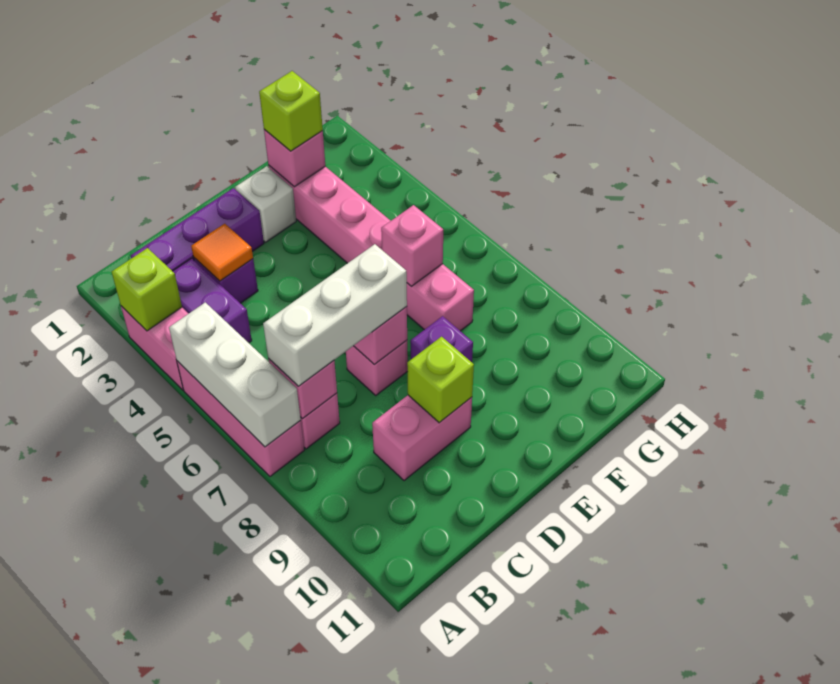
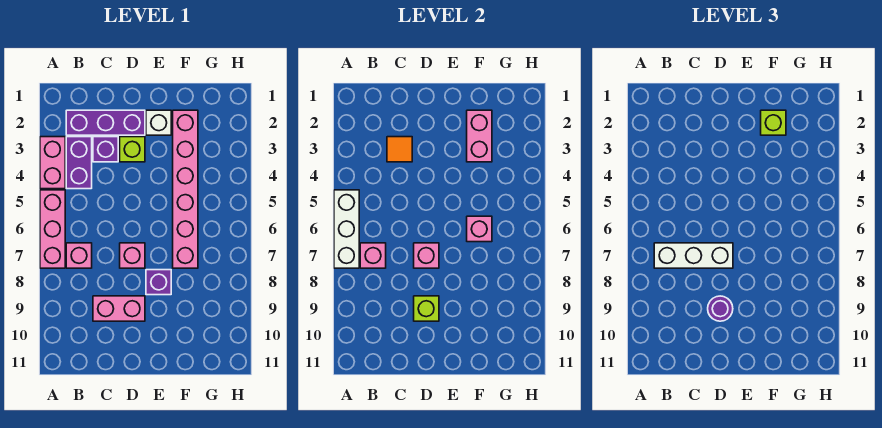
lime brick A3 level 2 -> lime brick D3 level 1
none -> purple round brick D9 level 3
pink brick F2 level 2 -> pink brick F2:F3 level 2

